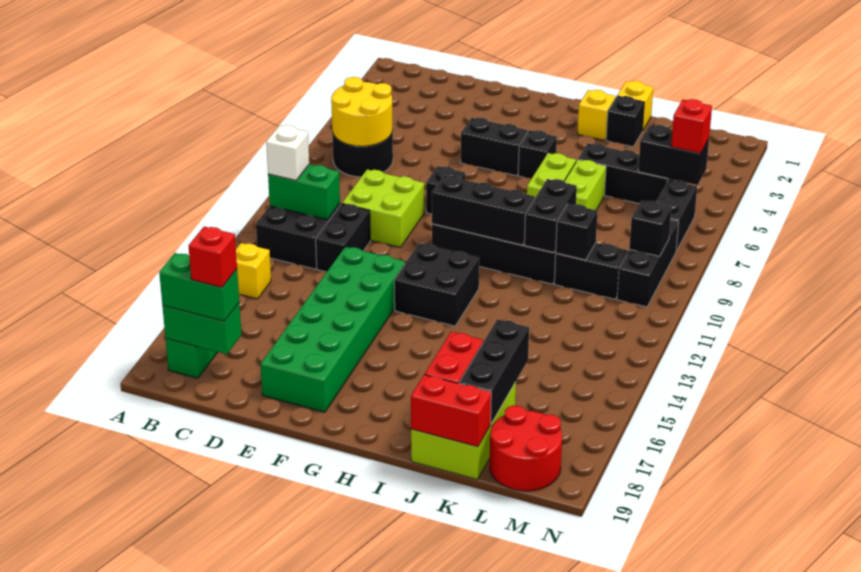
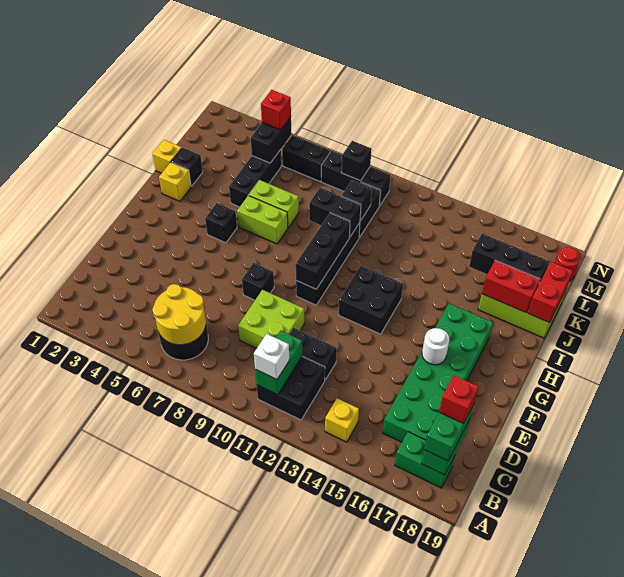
green brick E13:F18 level 1 -> green brick C16:H17 level 1
black brick F5:G5 level 1 -> none
none -> white round brick F16 level 2
red round brick L18:M19 level 1 -> red round brick M19 level 1

